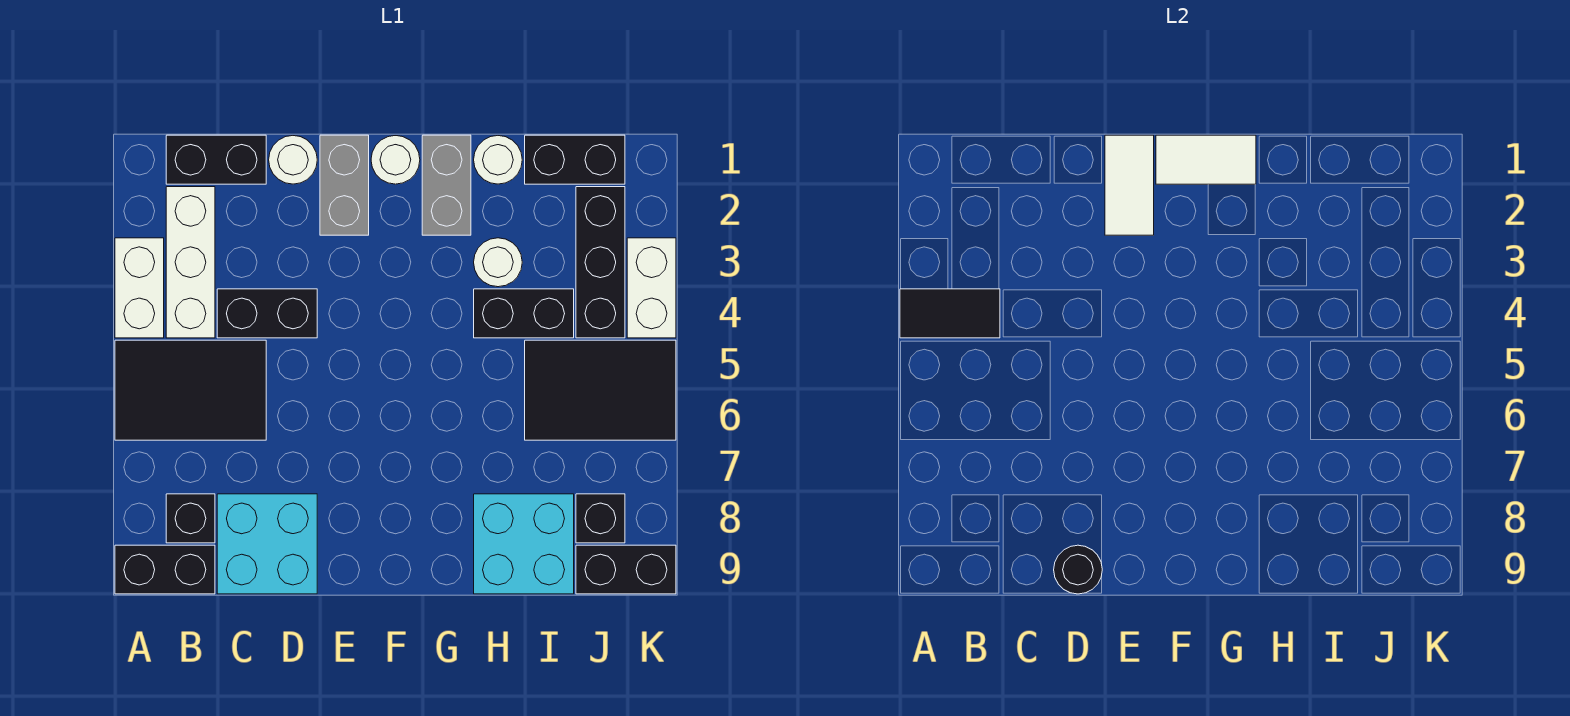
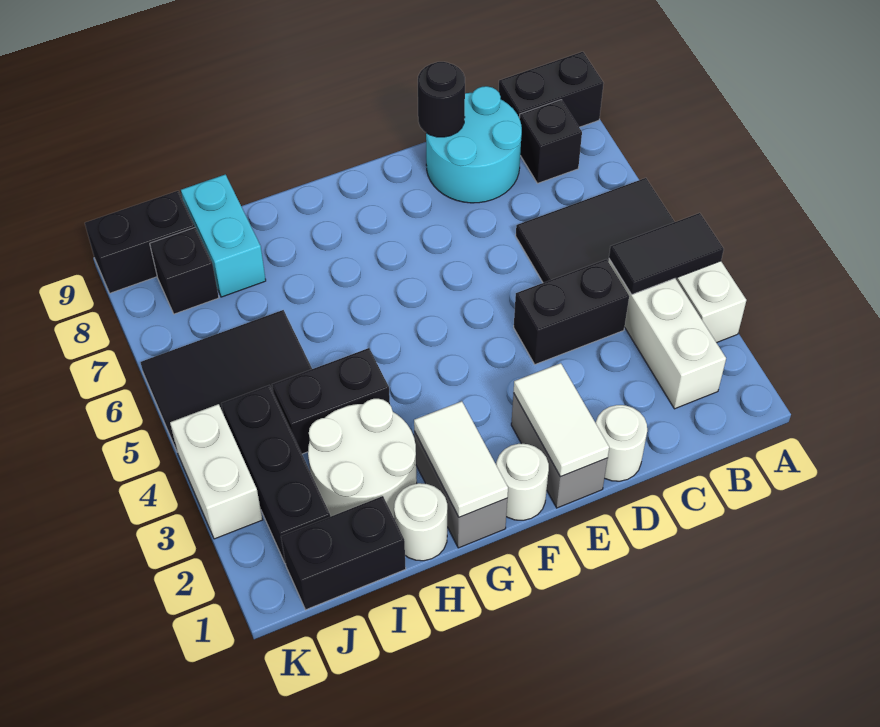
black brick B1:C1 level 1 -> none
cyan brick C8:D9 level 1 -> cyan round brick C8:D9 level 1
white tile F1:G1 level 2 -> white tile G1:G2 level 2
white round brick H3 level 1 -> white round brick H2:I3 level 1
cyan brick H8:I9 level 1 -> cyan brick I8:I9 level 1

